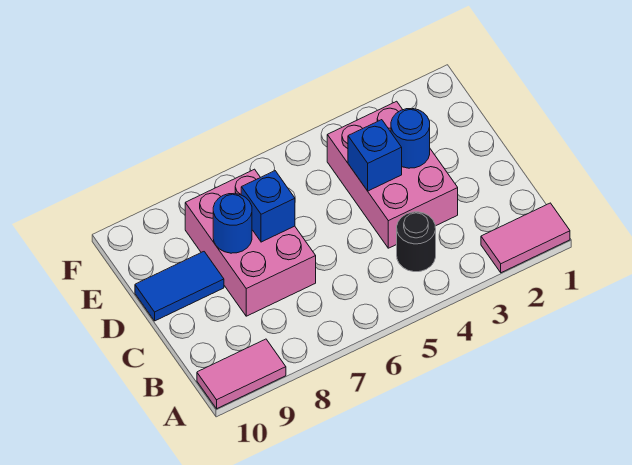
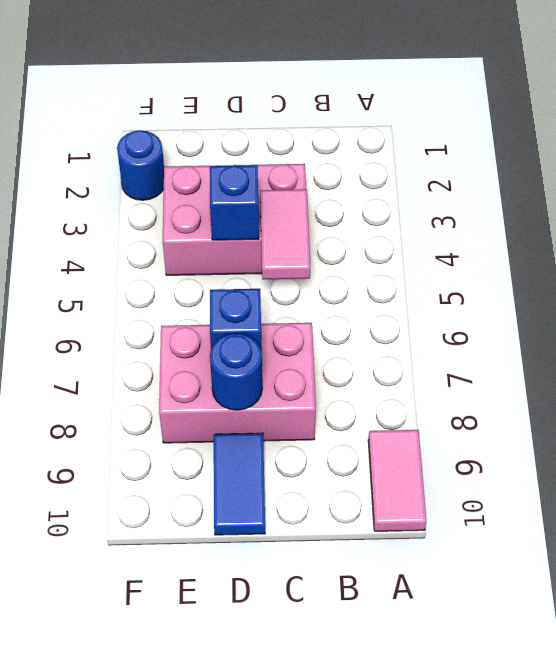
pink tile A1:A2 level 1 -> pink tile C4:C5 level 2
black round brick B4 level 1 -> none
blue round brick D3 level 2 -> blue round brick F2 level 1

